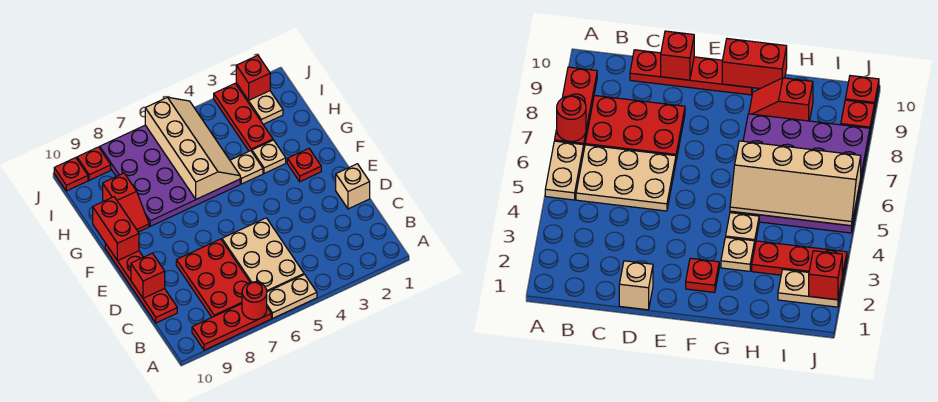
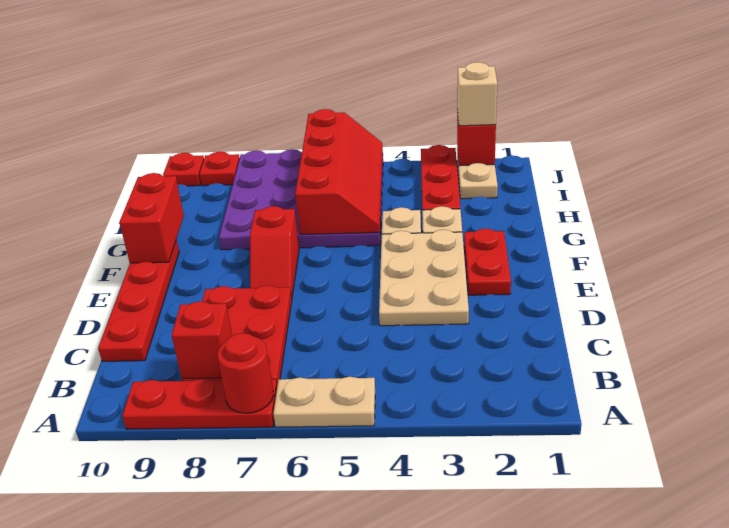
tan plate B5:D6 level 1 -> tan plate D3:F4 level 1
tan brick D1 level 1 -> tan brick J2 level 3
red brick D10 level 2 -> red brick B8 level 2
red plate F2 level 1 -> red plate E2:F2 level 1
tan slope G5:J6 level 2 top 6 -> red slope G5:J6 level 2 top 6
red slope G9:H9 level 1 top H -> red slope E7:F7 level 1 top F

